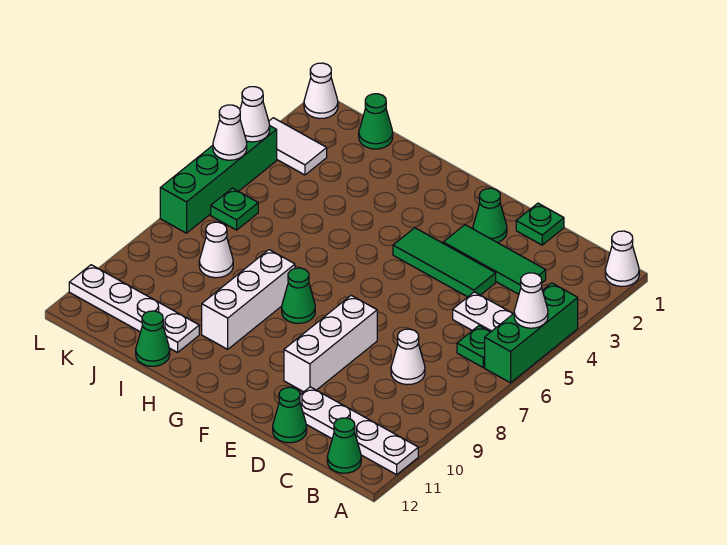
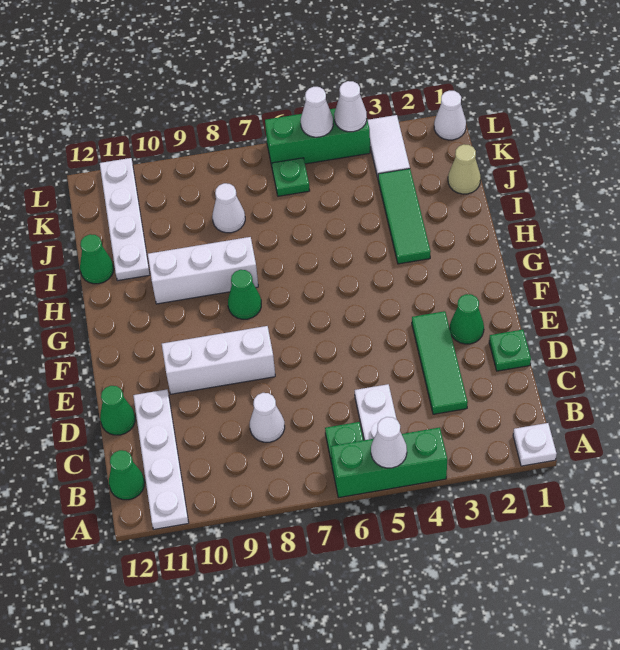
white cone A1 level 1 -> white plate A1 level 1
green tile D4:F4 level 1 -> green tile H3:J3 level 1
green cone J1 level 1 -> tan cone J1 level 1
green brick L4:L7 level 1 -> green brick L4:L6 level 1

